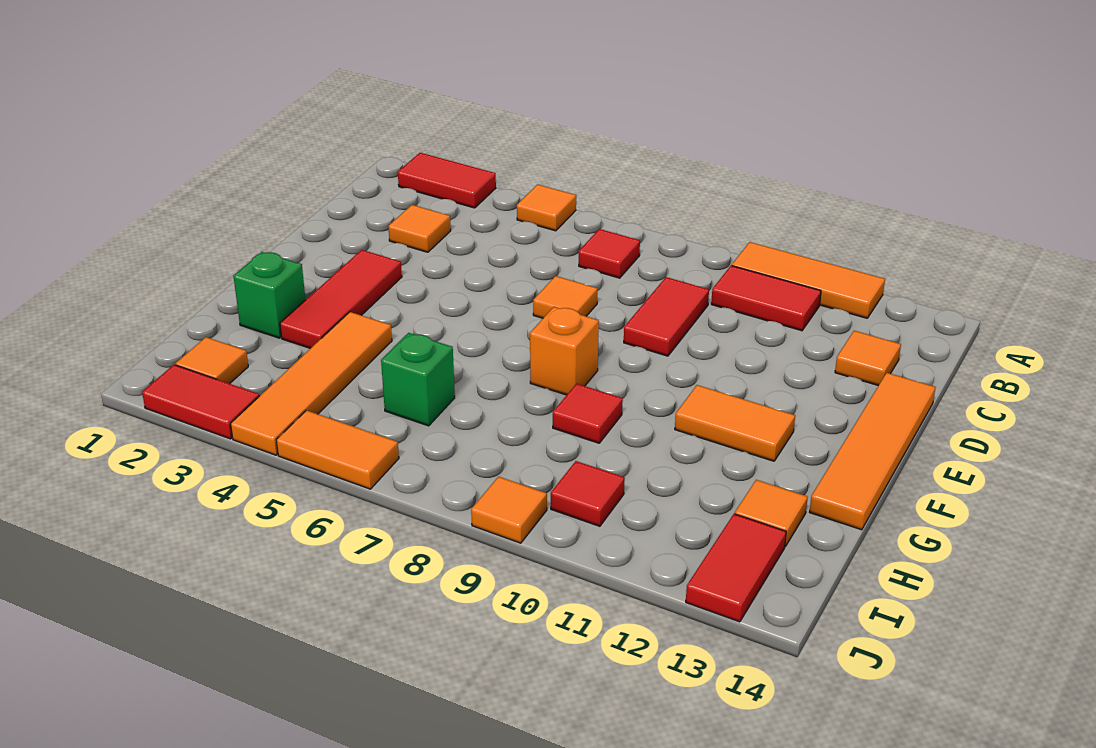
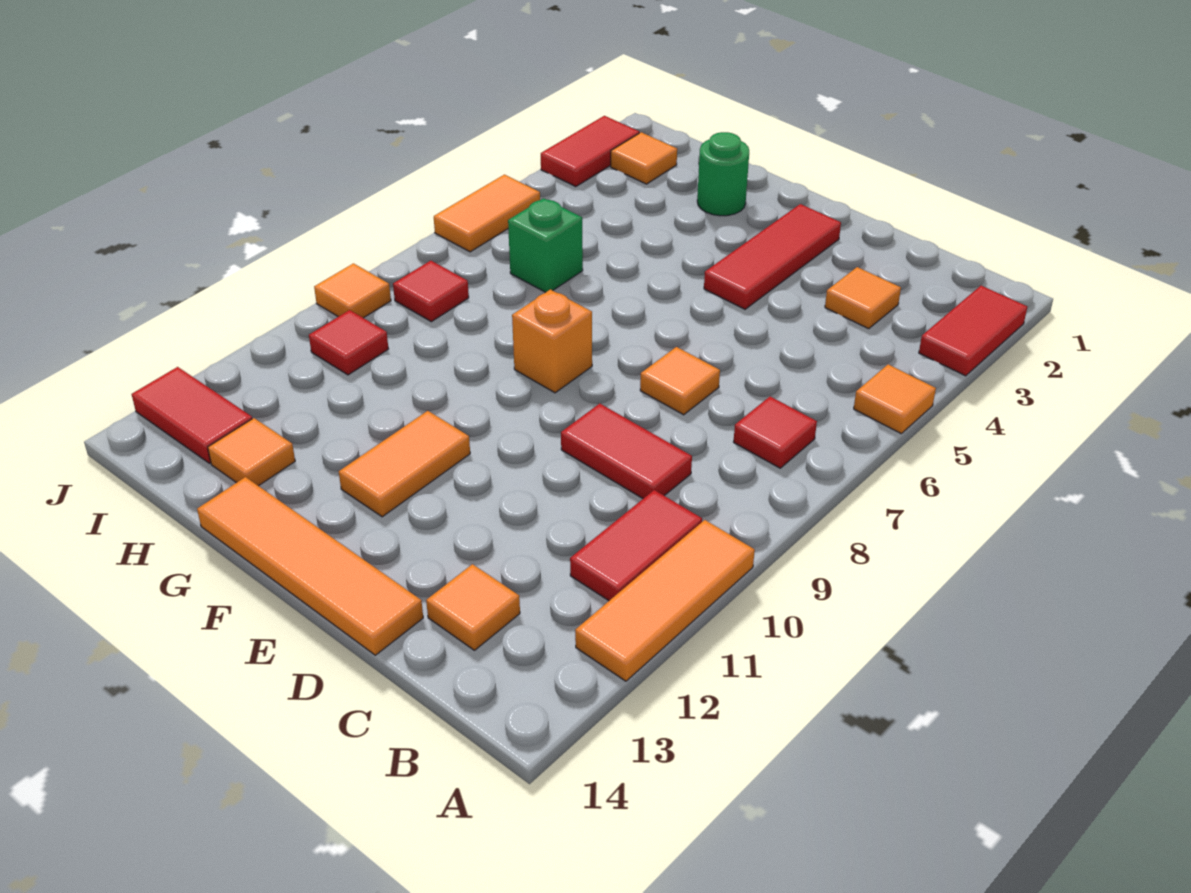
red tile E3:G3 level 1 -> red tile E2:E4 level 1
green brick G2 level 1 -> green round brick G2 level 1
orange tile G4:J4 level 1 -> none
red tile G9 level 1 -> red tile I8 level 1

